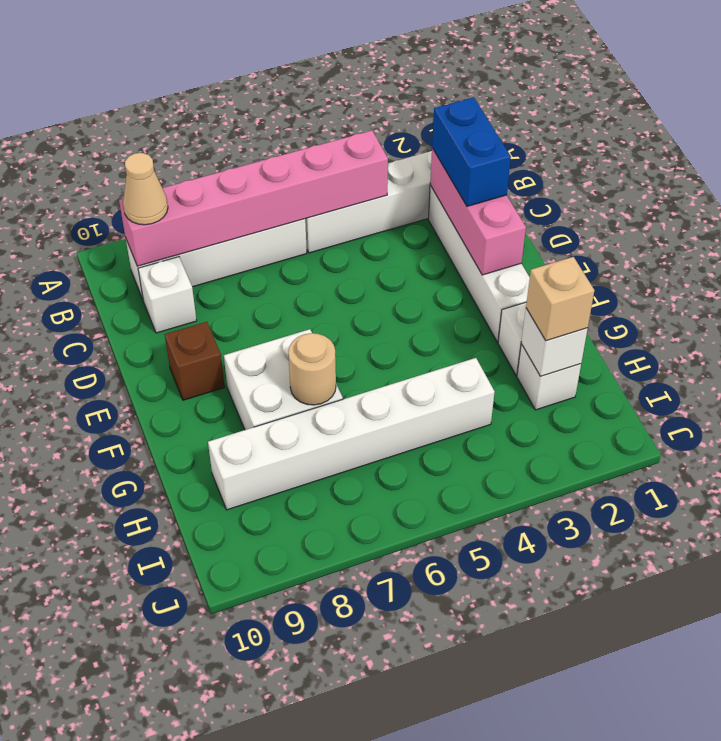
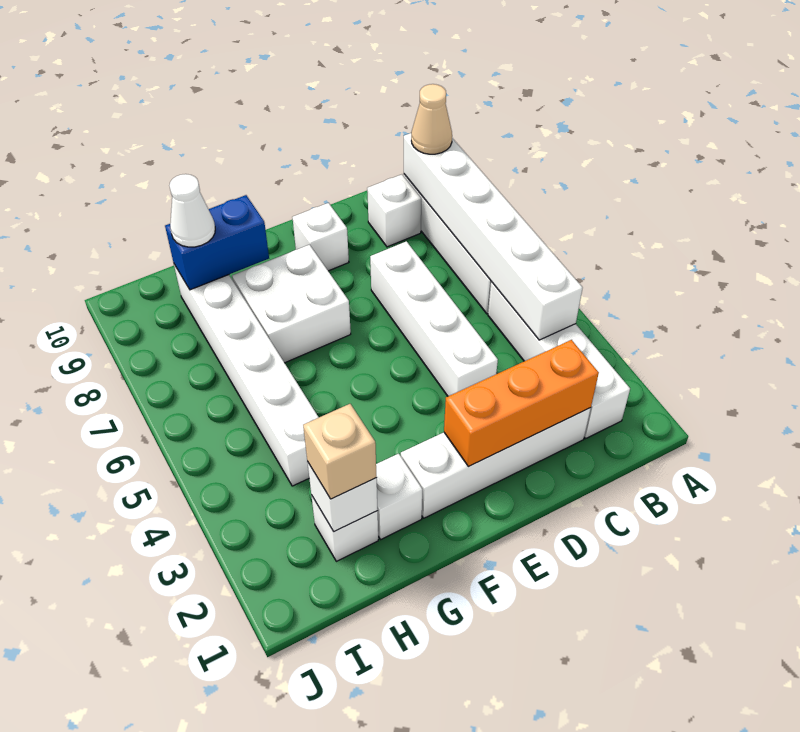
pink brick B4:B9 level 2 -> white brick B4:B9 level 2
pink brick C2:E2 level 2 -> orange brick C2:E2 level 2
blue brick C2:D2 level 3 -> blue brick G9:H9 level 2
none -> white brick D4:D7 level 1
brown brick E9 level 1 -> white brick E9 level 1
tan round brick G7 level 2 -> none
none -> white cone H9 level 3

